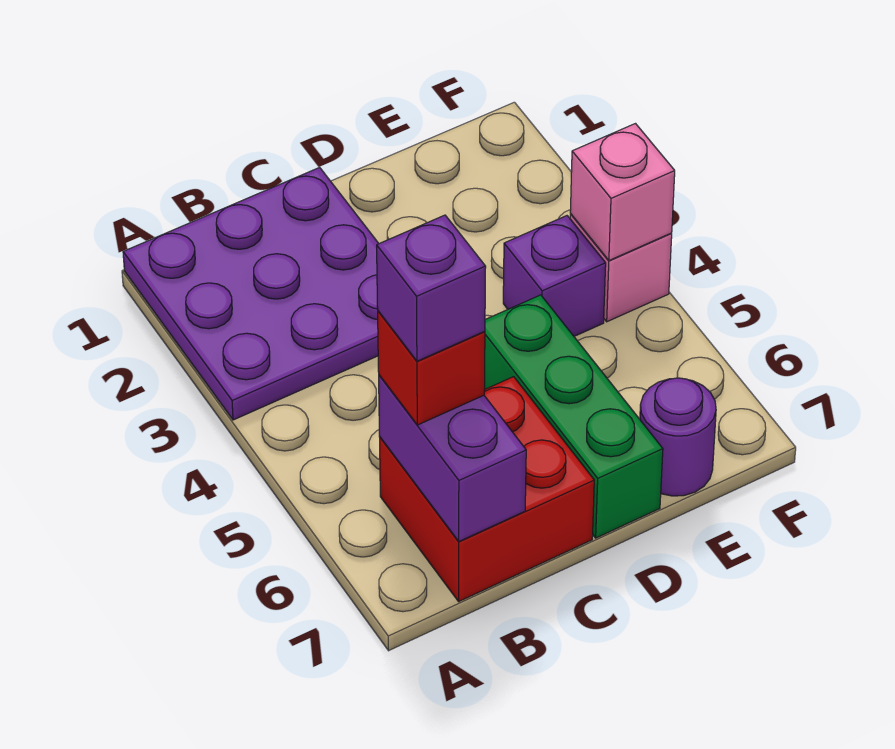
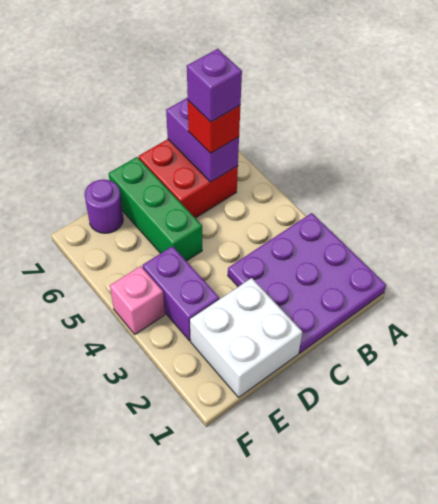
none -> white brick D1:E2 level 1
purple brick E4 level 1 -> purple brick E3:E4 level 1
pink brick F4 level 2 -> none

